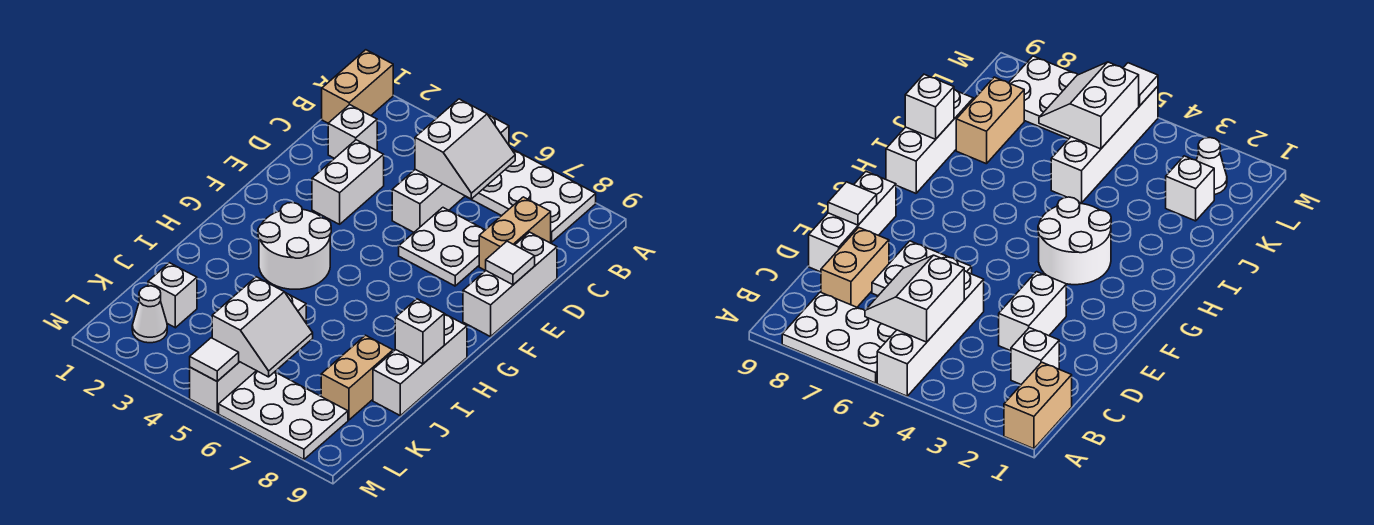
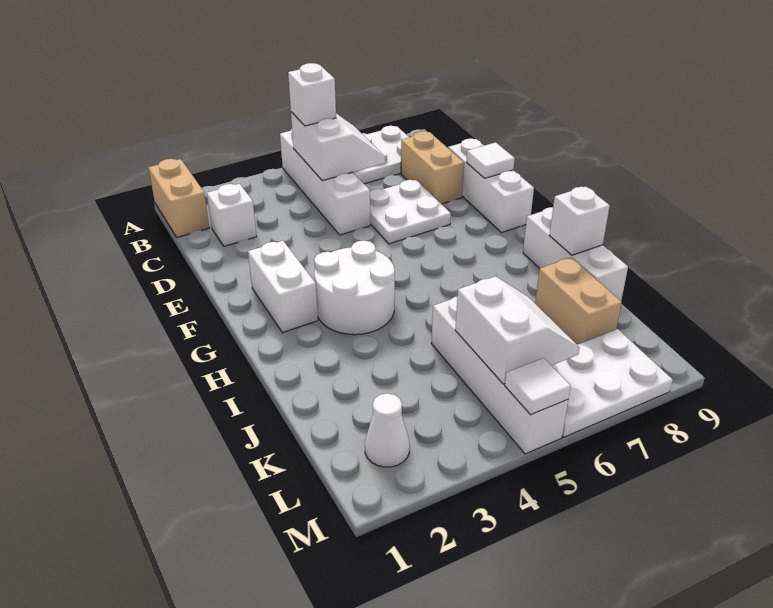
white brick D3:E3 level 1 -> white brick F2:G2 level 1
white brick K2 level 1 -> white brick B5 level 3

